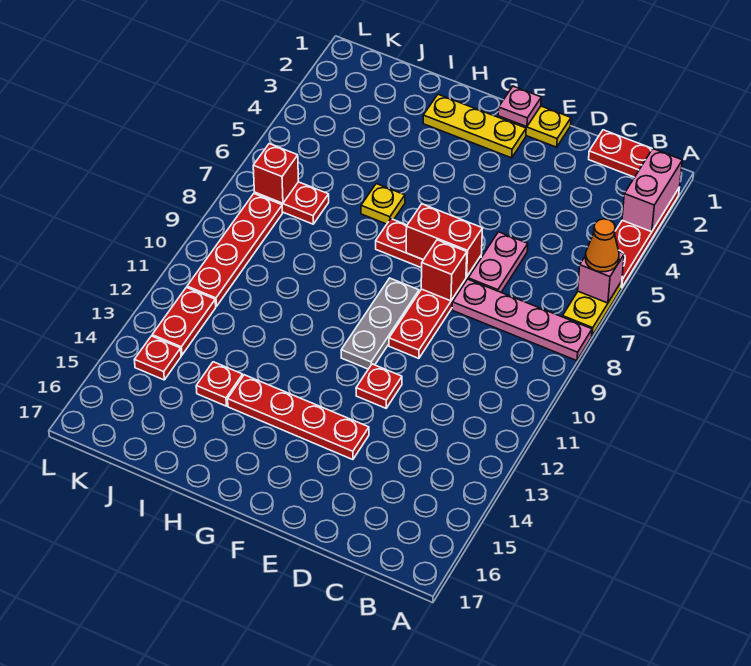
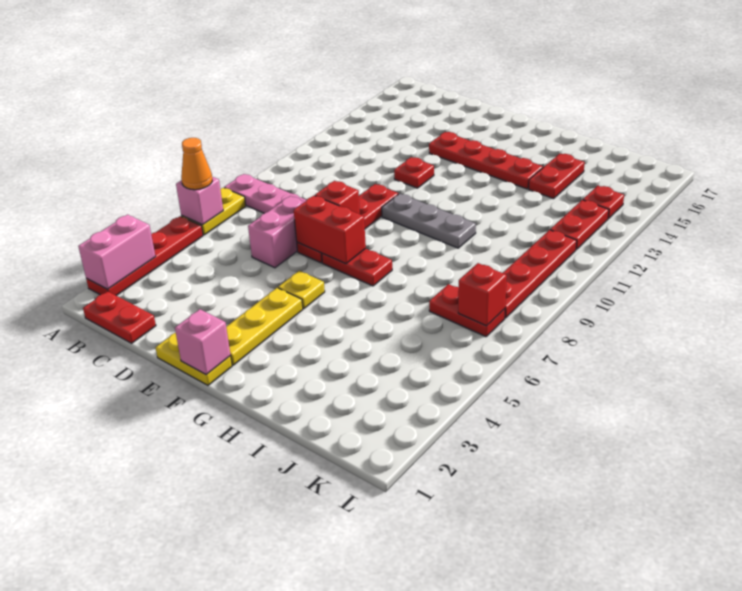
pink plate D6:D7 level 1 -> pink brick D6:D7 level 1
pink plate F1 level 2 -> pink brick F1 level 2
yellow plate F2:H2 level 1 -> yellow plate F2:F4 level 1
grey plate F9:F11 level 1 -> grey plate F10:H10 level 1
yellow plate H6 level 1 -> yellow plate F5 level 1
red plate I14 level 1 -> red plate I14:I15 level 1

